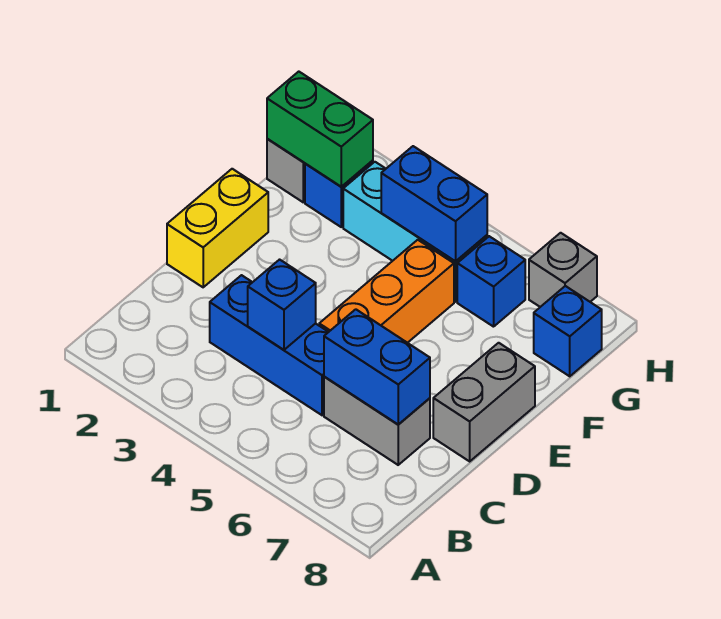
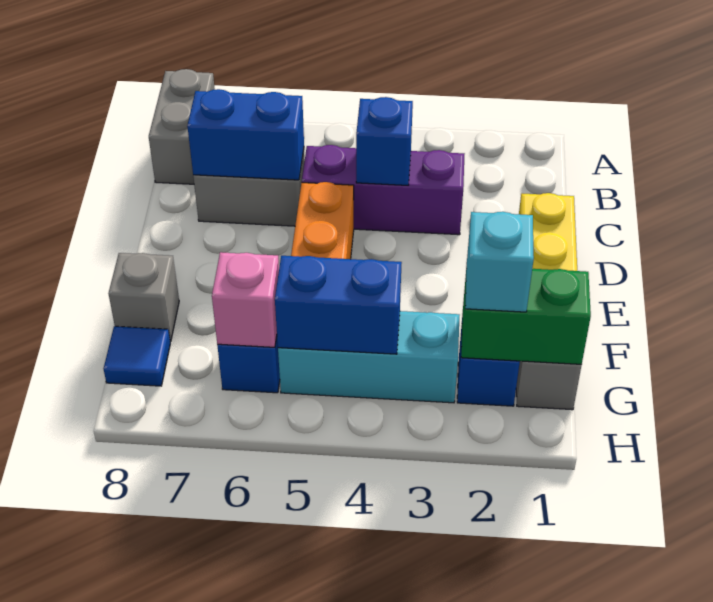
blue brick C3:C5 level 1 -> purple brick C3:C5 level 1
grey brick D8:E8 level 1 -> grey brick A8:B8 level 1
none -> cyan brick G2 level 3
none -> pink brick G6 level 2
blue brick G8 level 1 -> blue tile G8 level 1
grey brick H7 level 1 -> grey brick F8 level 1

